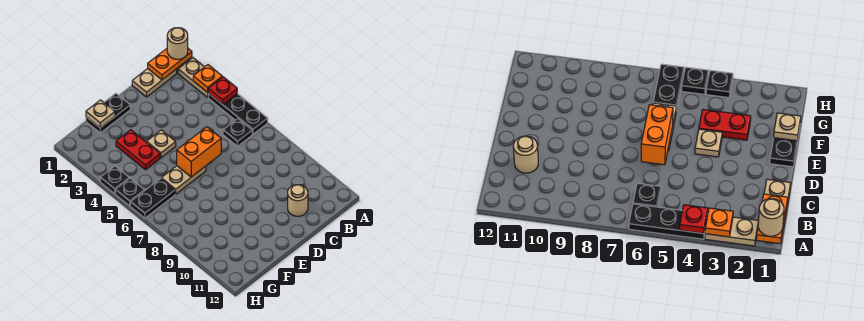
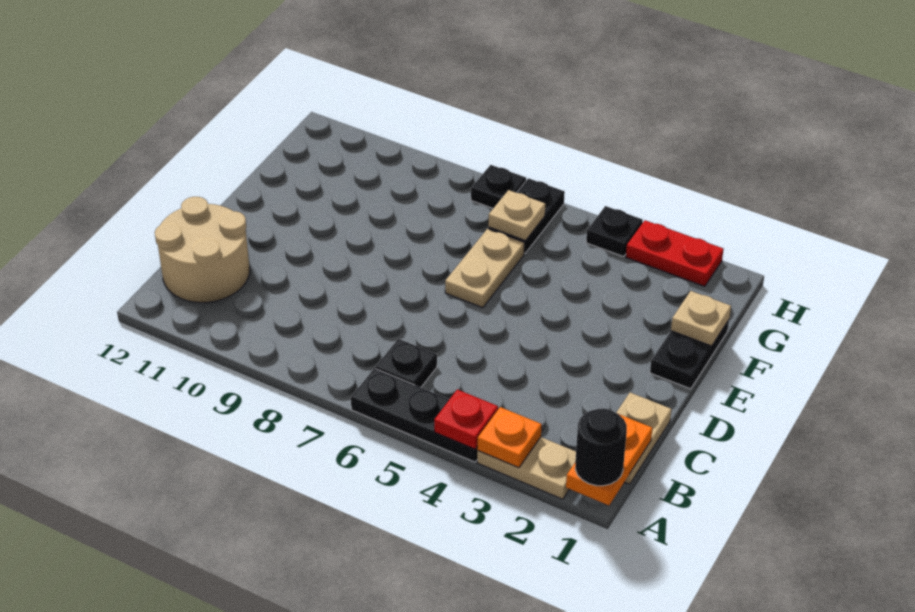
tan round brick A1 level 3 -> black round brick A1 level 3
tan round brick C11 level 1 -> tan round brick B11:C12 level 1
orange brick D6:E6 level 2 -> none
tan plate E4 level 1 -> tan plate G6 level 2
red plate F3:F4 level 1 -> red plate H2:H3 level 1
black plate H5 level 1 -> black plate H7 level 1

